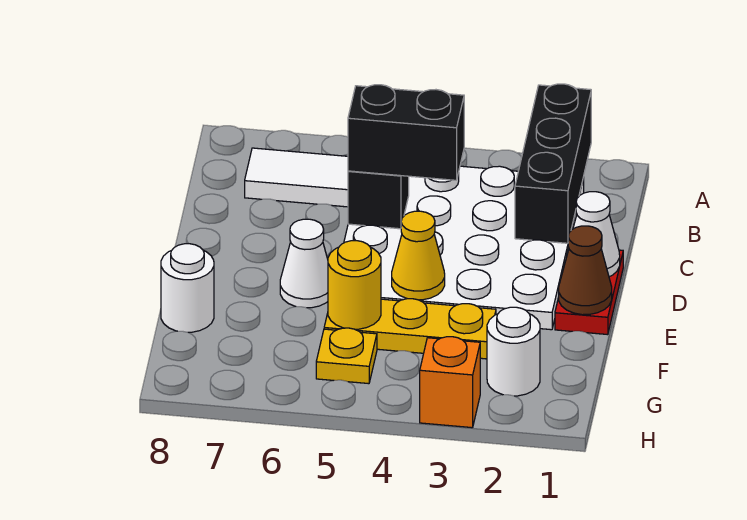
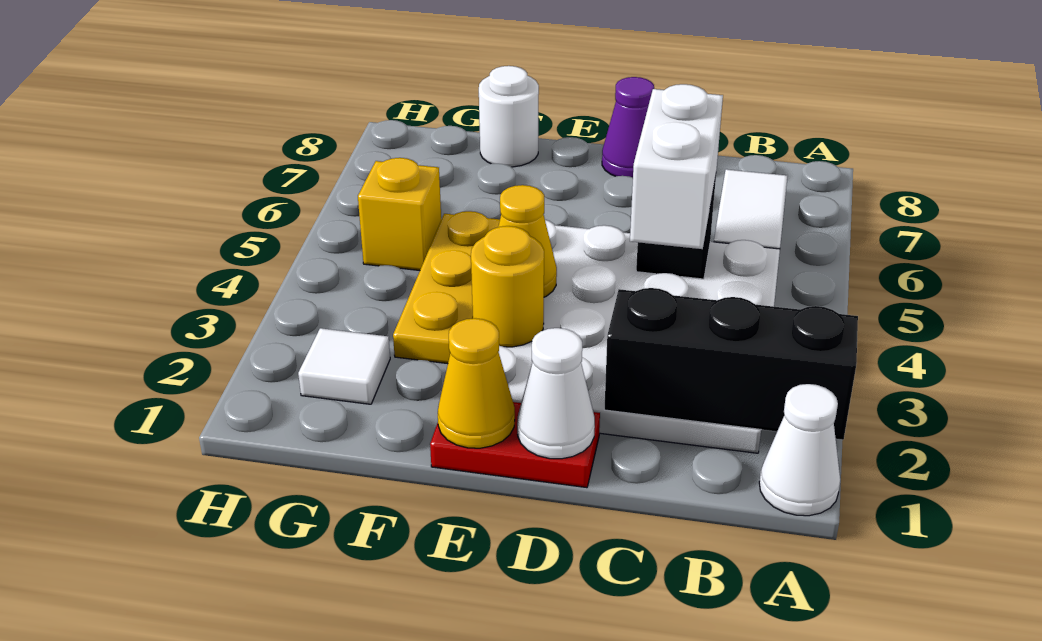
black brick C4:C5 level 3 -> white brick C4:C5 level 3
none -> purple cone D8 level 1
brown cone E1 level 2 -> yellow cone E1 level 2
white cone E6 level 1 -> white cone A1 level 1
yellow round brick F5 level 2 -> yellow round brick E3 level 2
white round brick G2 level 1 -> white tile G2 level 1
yellow plate G5 level 1 -> yellow brick G5 level 1
orange brick H3 level 1 -> none

